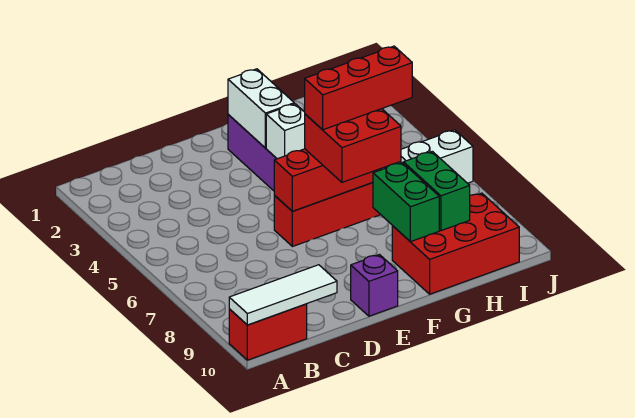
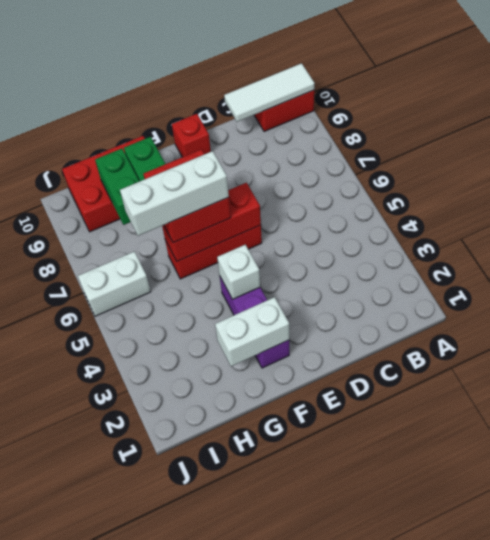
purple brick E10 level 1 -> red brick E10 level 1
white brick F2:F3 level 2 -> white brick F2:G2 level 2
red brick F6:H6 level 4 -> white brick F6:H6 level 4

